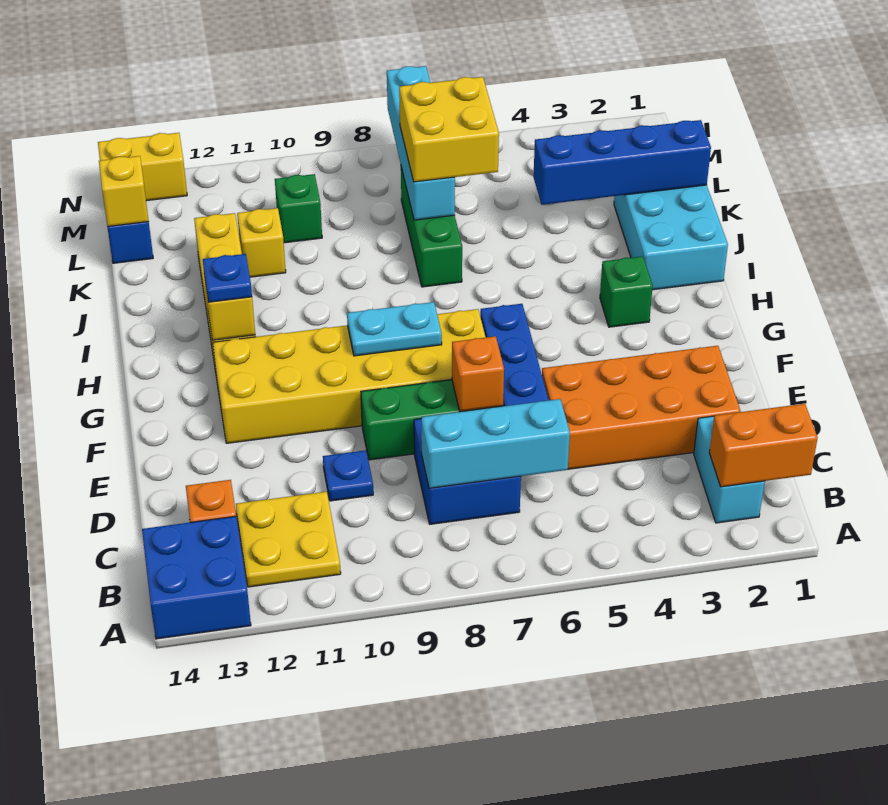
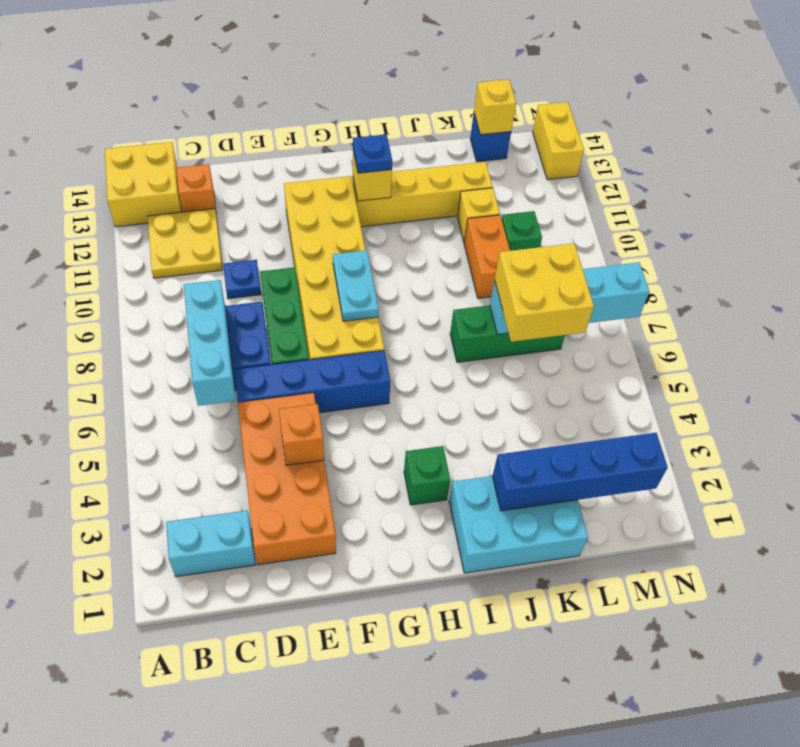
blue brick A13:B14 level 1 -> yellow brick A13:B14 level 1
orange brick B1:B2 level 2 -> orange brick K9:K10 level 1
orange brick E7 level 2 -> orange brick E4 level 2
blue brick K1:K4 level 2 -> blue brick J2:M2 level 2

